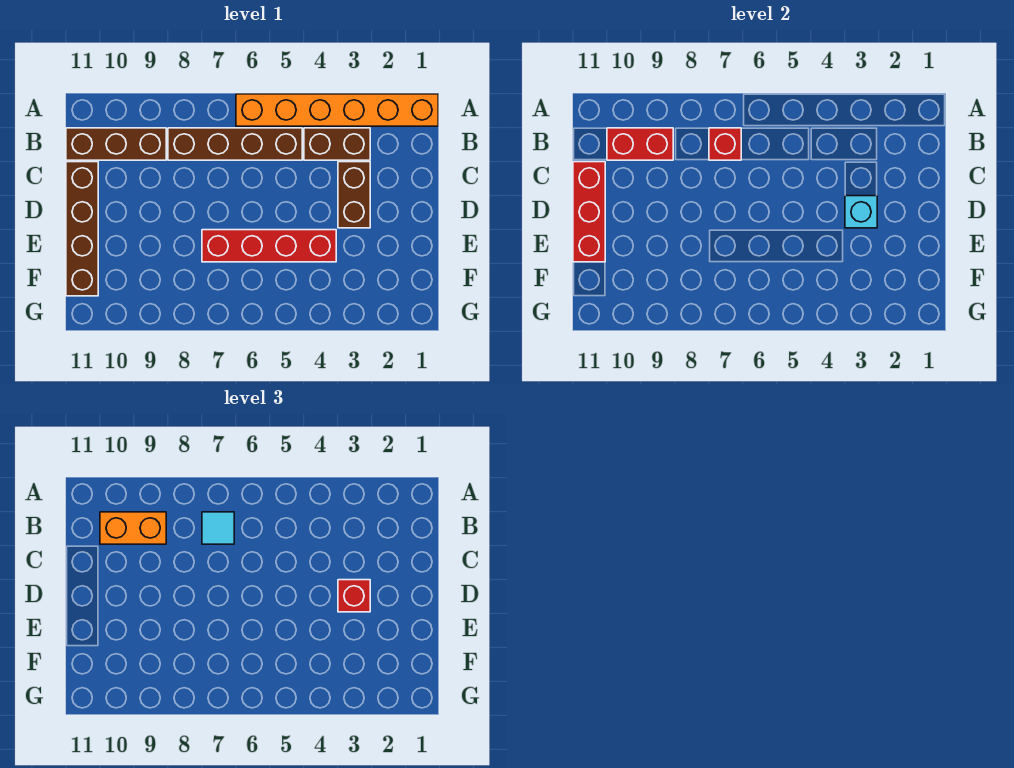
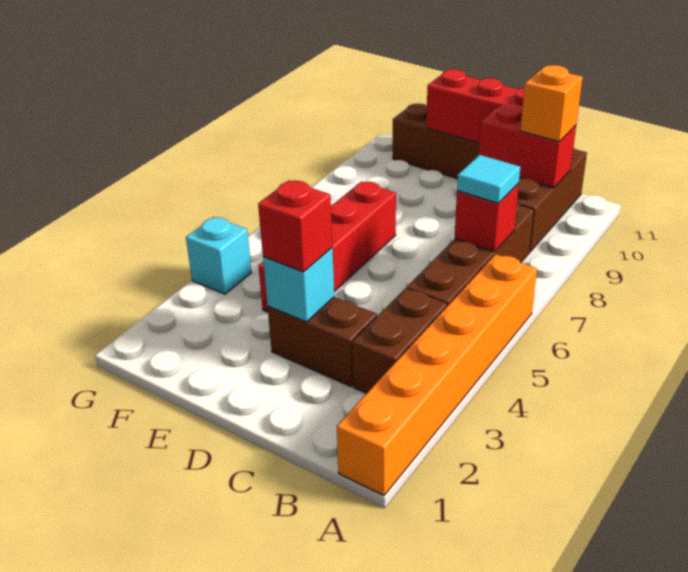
red brick B9:B10 level 2 -> red brick B10:C10 level 2
orange brick B9:B10 level 3 -> orange brick B10 level 3
none -> cyan brick G4 level 1

